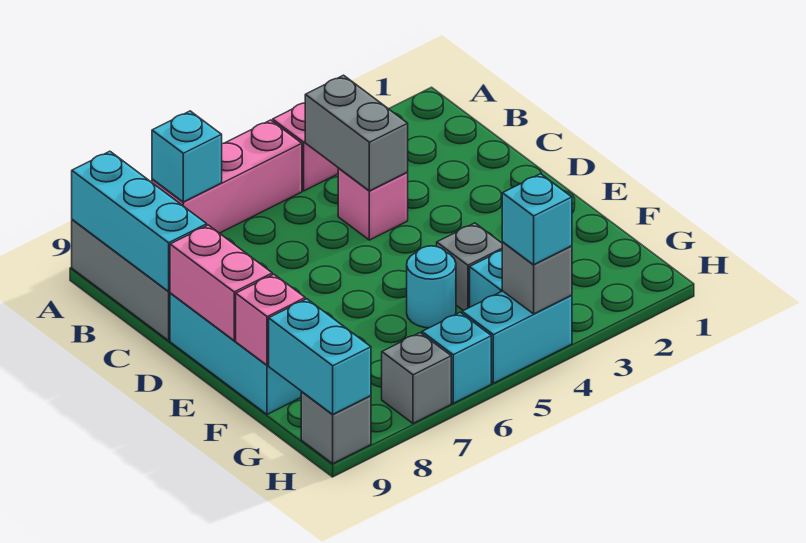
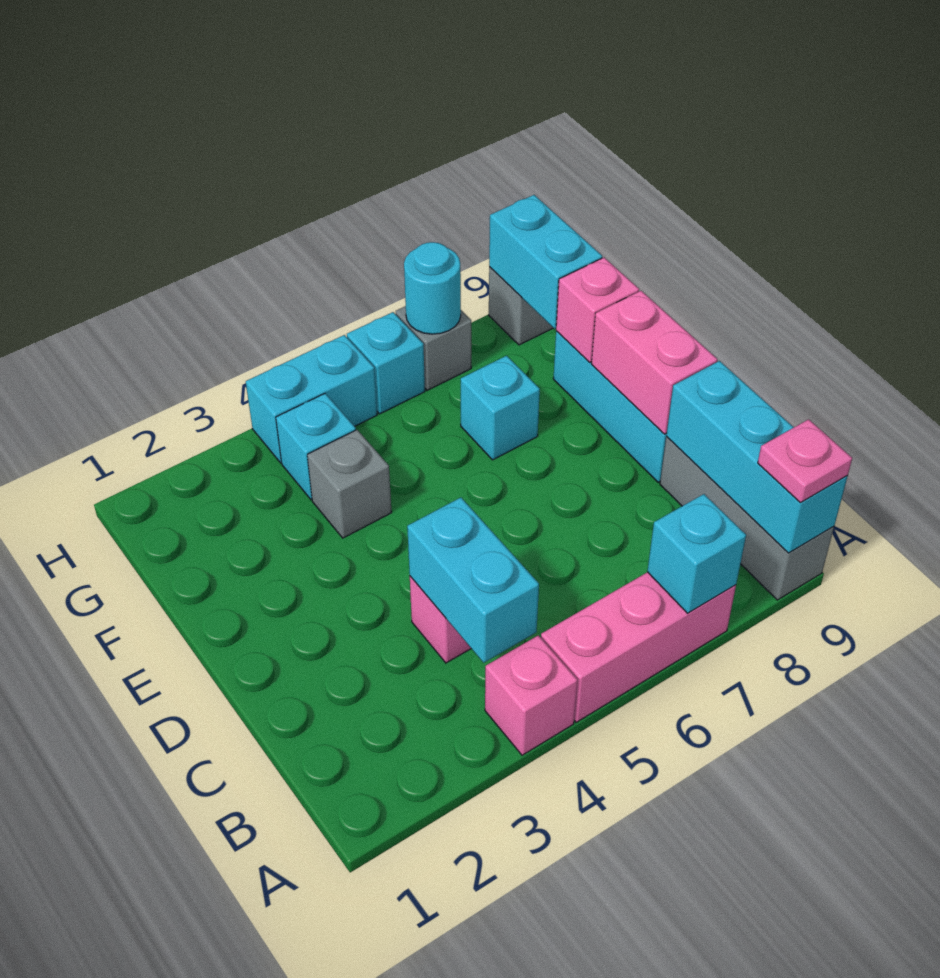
none -> pink plate A9 level 3
grey brick B4:C4 level 2 -> cyan brick B4:C4 level 2
cyan round brick F5 level 1 -> cyan round brick H7 level 2
grey brick H4 level 2 -> none
cyan brick H4 level 3 -> cyan brick F7 level 1

